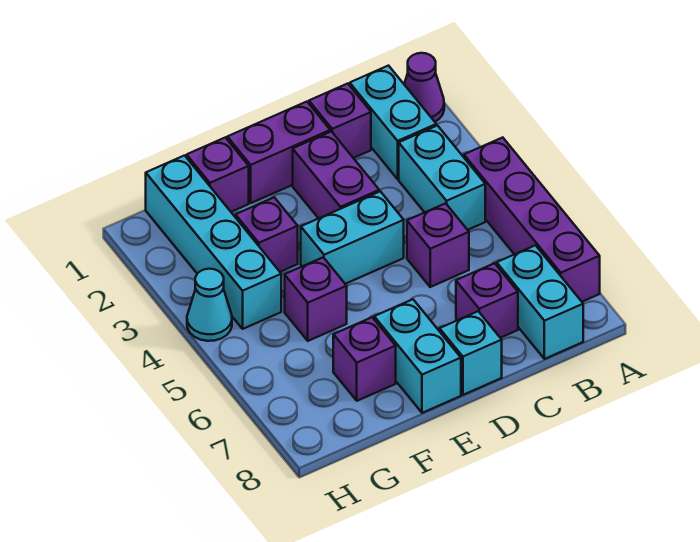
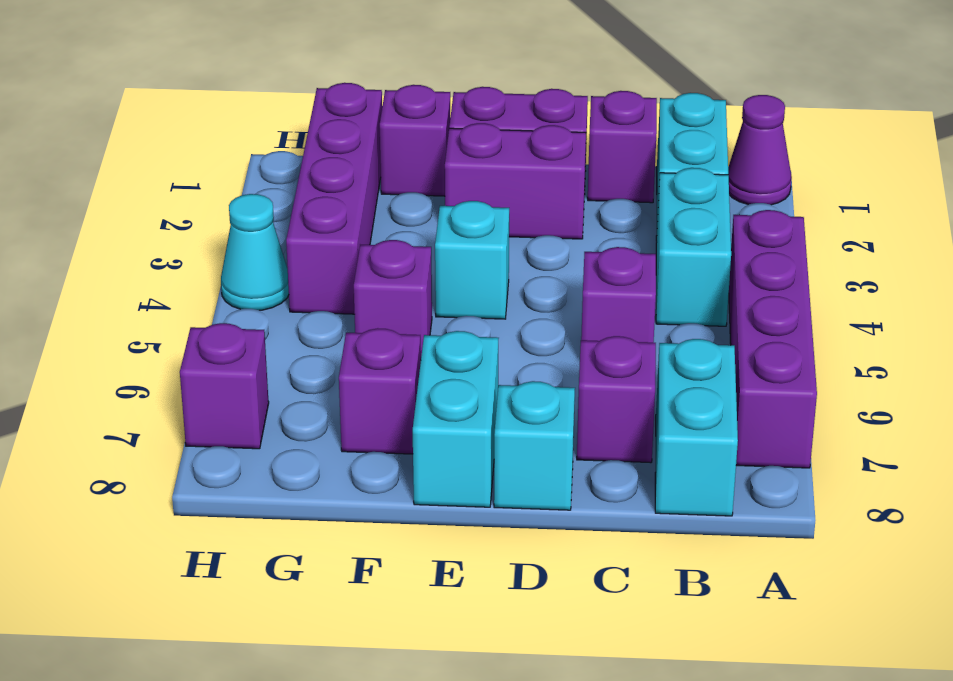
purple brick D2:D3 level 1 -> purple brick D2:E2 level 1
cyan brick D4:E4 level 1 -> cyan brick E4 level 1
purple brick F3 level 1 -> purple brick H7 level 1
cyan brick G1:G4 level 1 -> purple brick G1:G4 level 1

